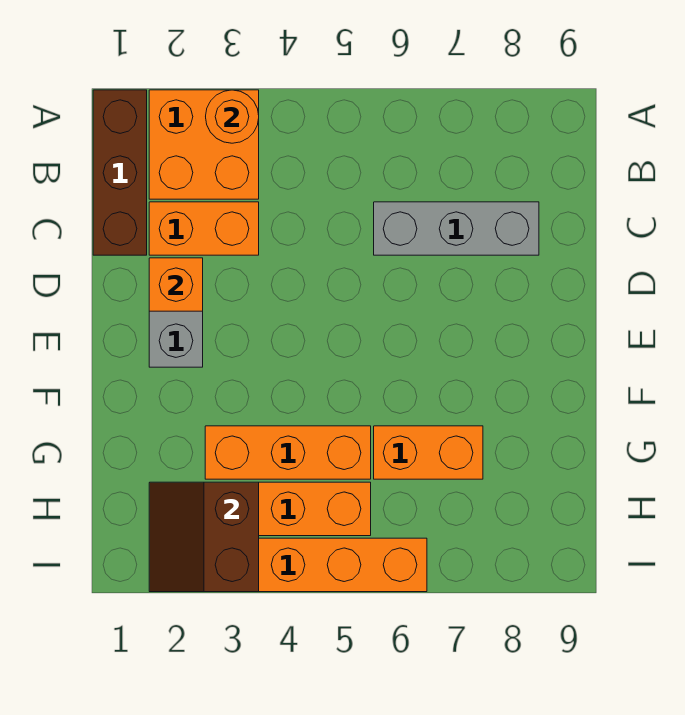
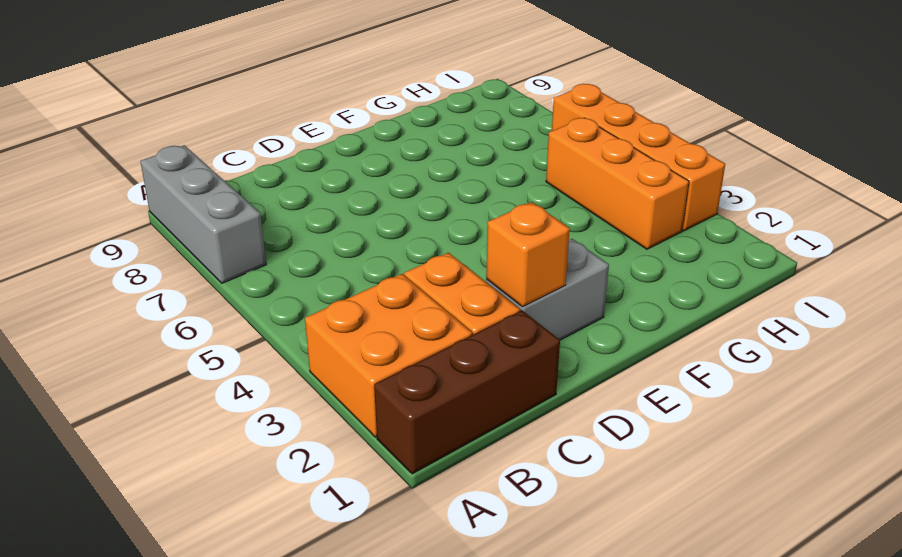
orange round brick A3 level 2 -> none
grey brick C6:C8 level 1 -> grey brick A7:A9 level 1
orange brick G3:G5 level 1 -> none
orange brick G6:G7 level 1 -> none
brown slope H2:I3 level 2 top 3 -> none

